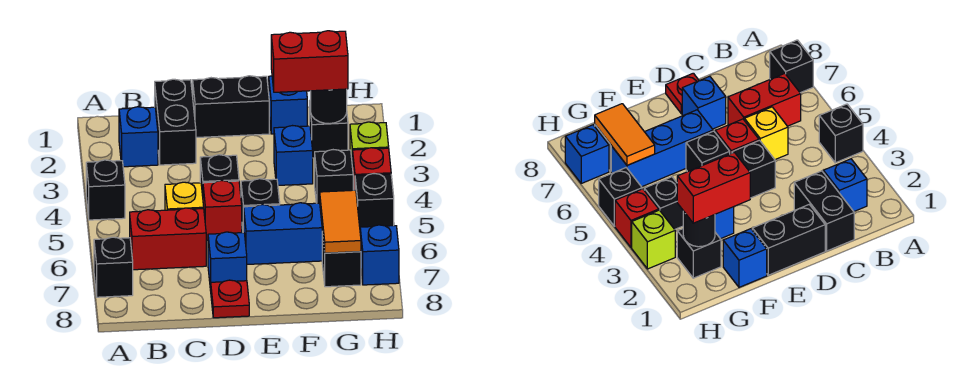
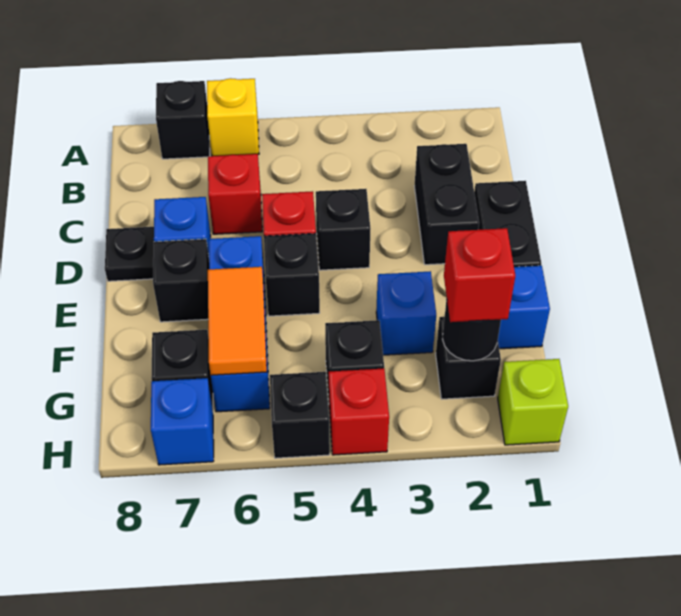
black brick A4 level 1 -> black brick E7 level 1
blue brick B2 level 1 -> none
red brick B6:C6 level 1 -> red brick C6 level 1
black brick C1:C2 level 1 -> black brick C2:D2 level 1
yellow brick C5 level 1 -> yellow brick A6 level 1
red plate D8 level 1 -> black plate D8 level 1
red brick F2:G2 level 3 -> red brick G2 level 3
orange tile G6:G7 level 2 -> orange tile F6:G6 level 2
lime brick H3 level 1 -> lime brick H1 level 1

